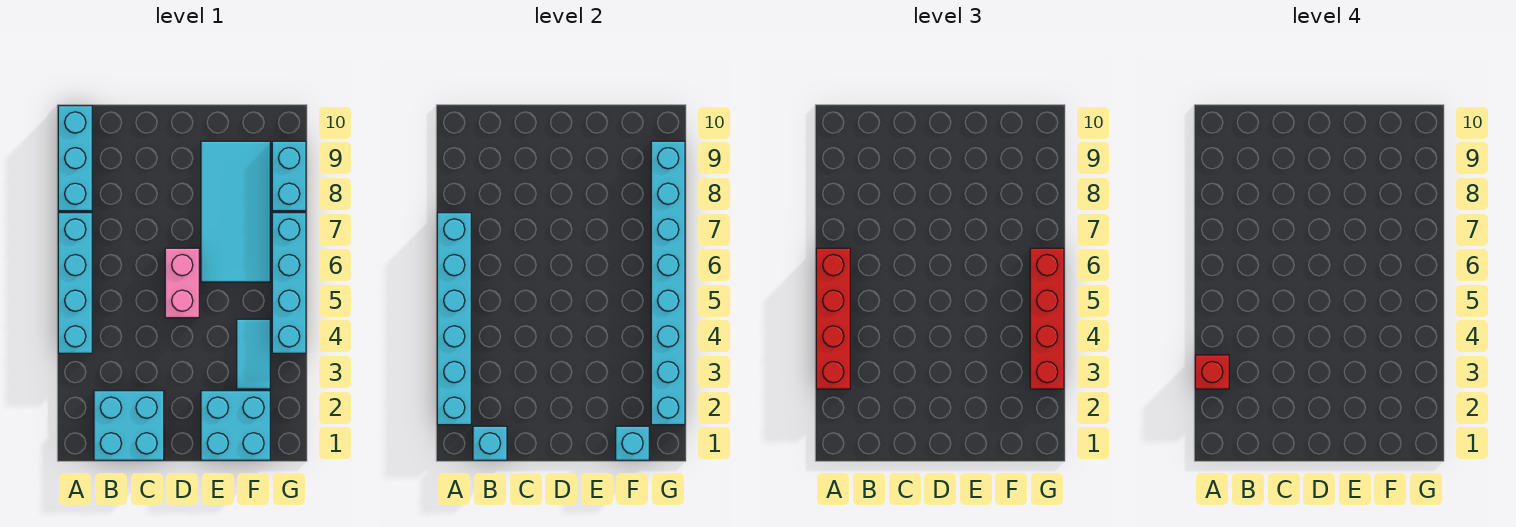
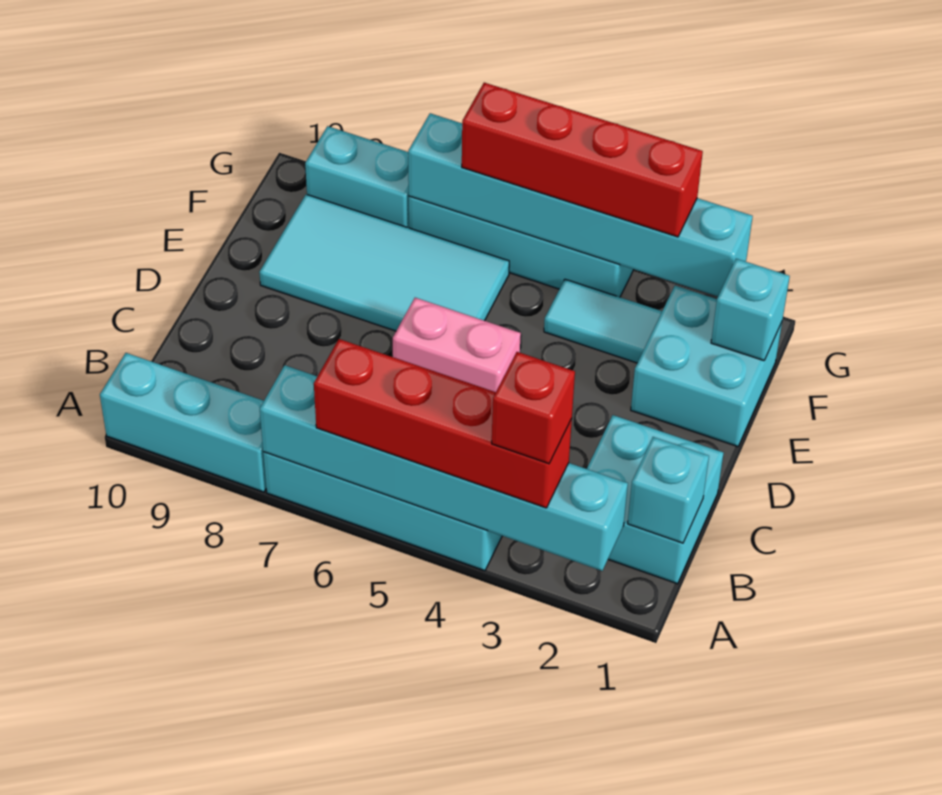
cyan brick G2:G9 level 2 -> cyan brick G2:G7 level 2

